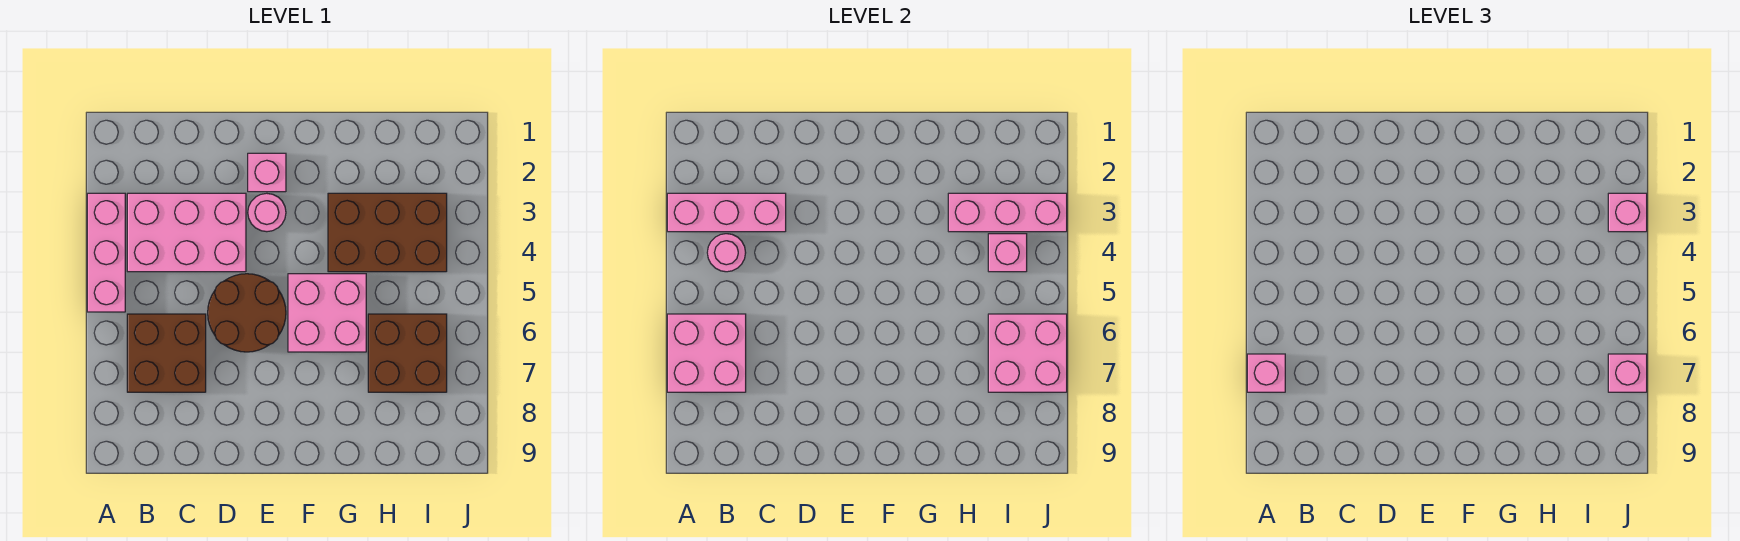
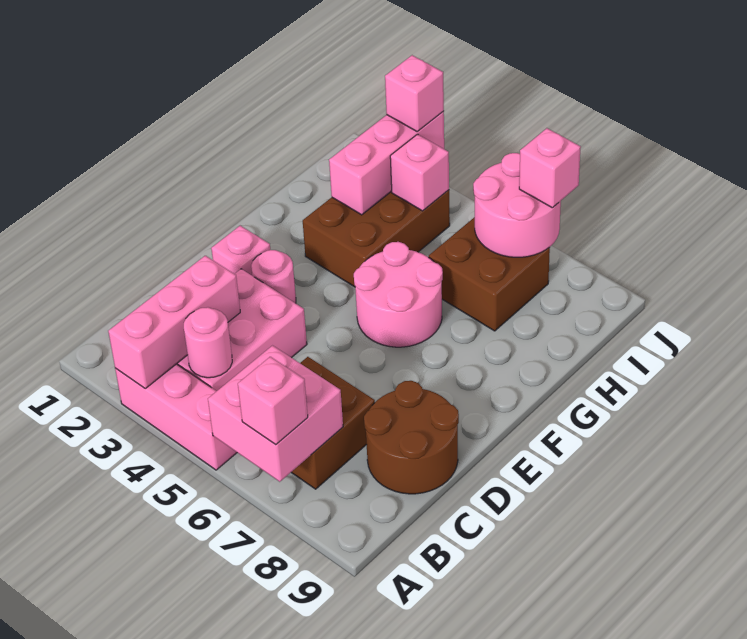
brown round brick D5:E6 level 1 -> brown round brick C8:D9 level 1
pink brick F5:G6 level 1 -> pink round brick F5:G6 level 1
pink brick I6:J7 level 2 -> pink round brick I6:J7 level 2

